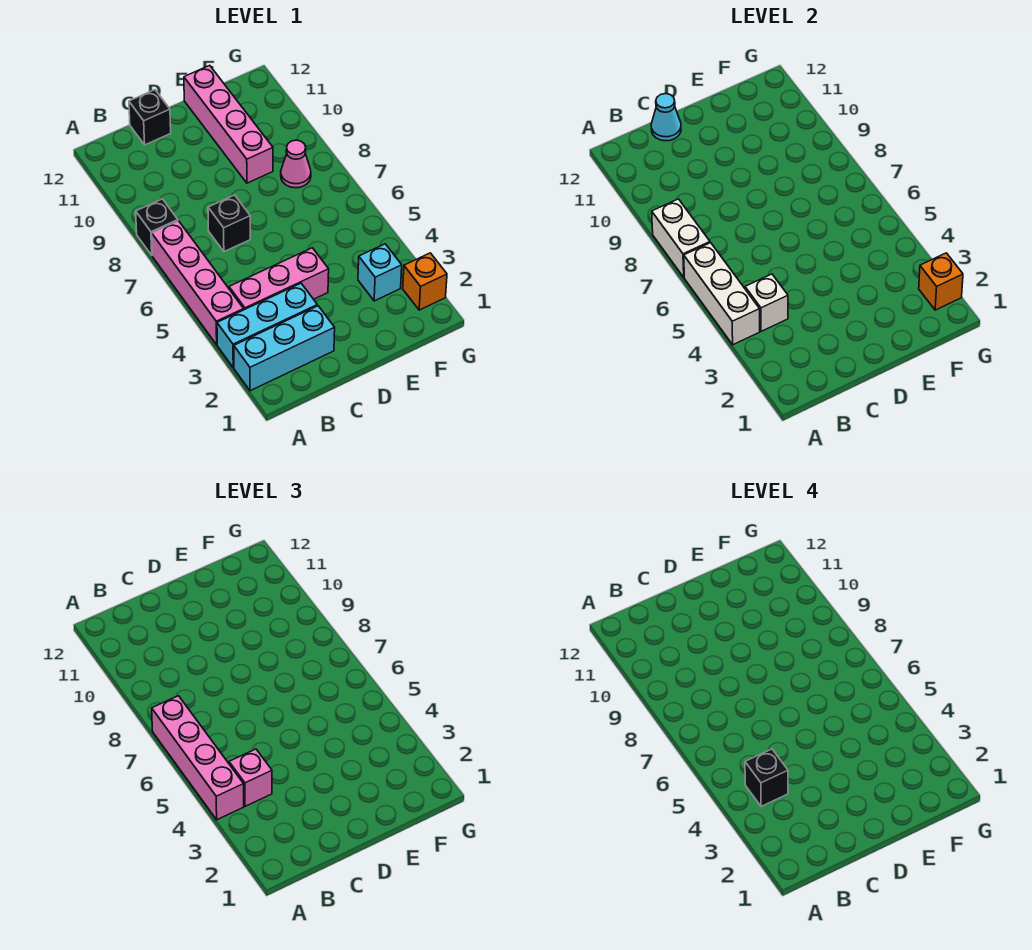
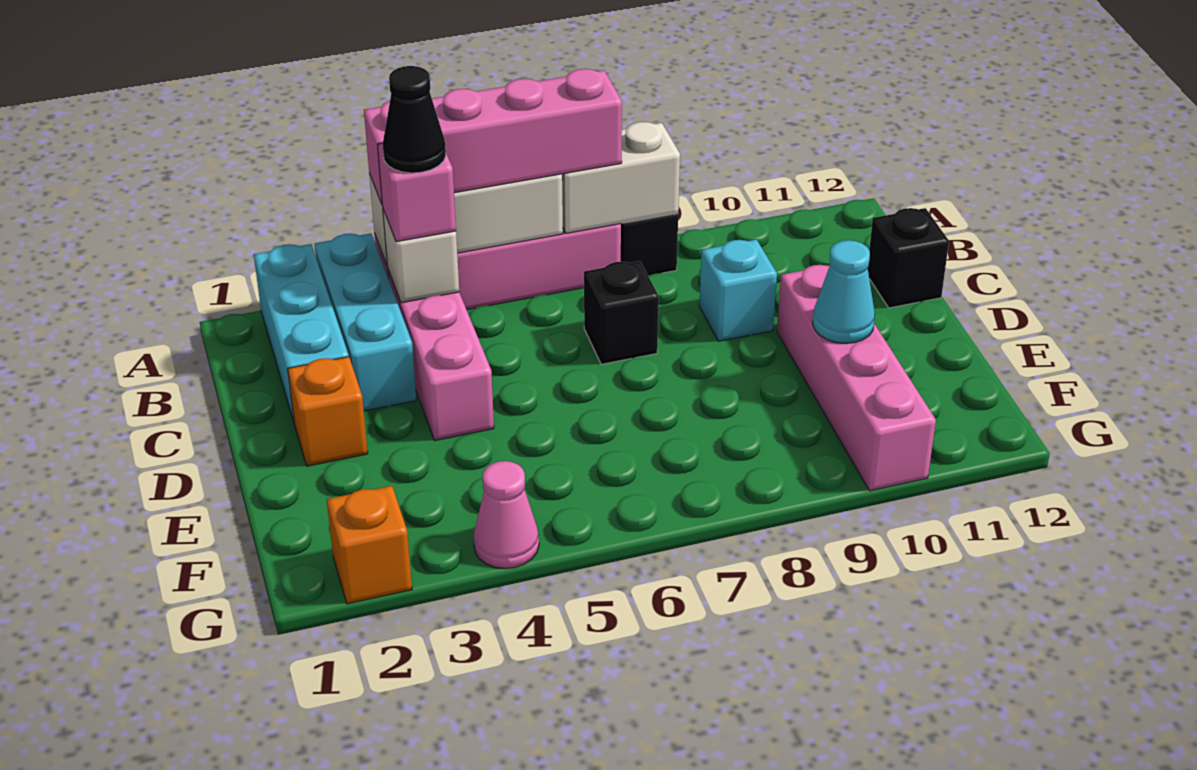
black brick B4 level 4 -> black cone B4 level 4
cyan cone C12 level 2 -> cyan cone E10 level 2
pink brick E9:E12 level 1 -> pink brick D10:G10 level 1
cyan brick F3 level 1 -> cyan brick C9 level 1
pink cone F8 level 1 -> pink cone G4 level 1
orange brick G2 level 2 -> orange brick D2 level 1

